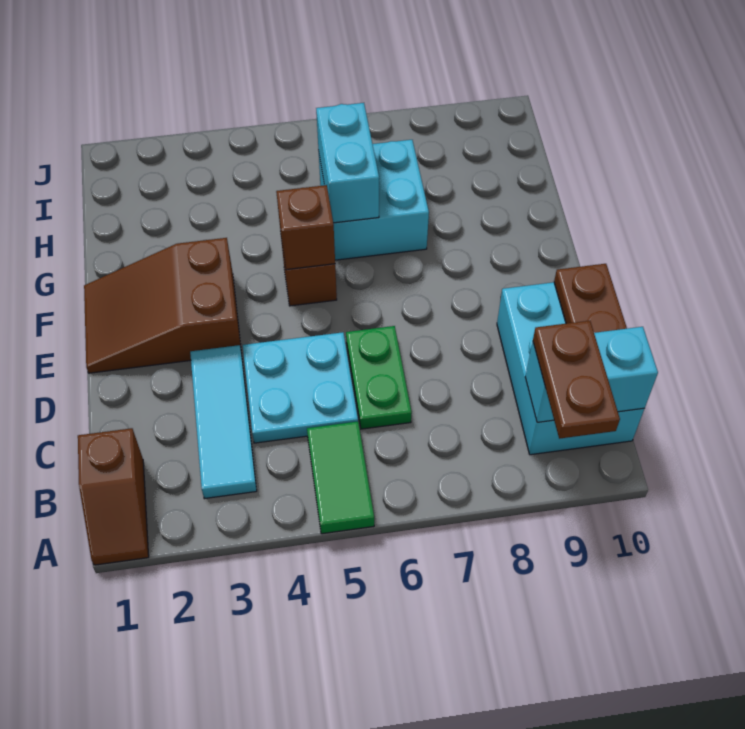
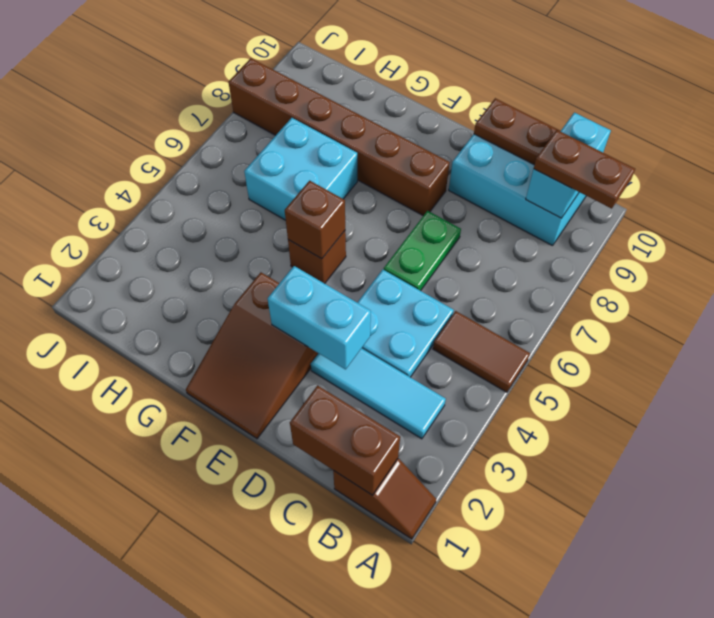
green tile A5:B5 level 1 -> brown tile A5:B5 level 1
none -> brown brick B1:C1 level 2
green plate C6:D6 level 1 -> green plate D6:D7 level 1
none -> brown brick E8:J8 level 1
cyan brick G6:H6 level 2 -> cyan brick D3:E3 level 2

